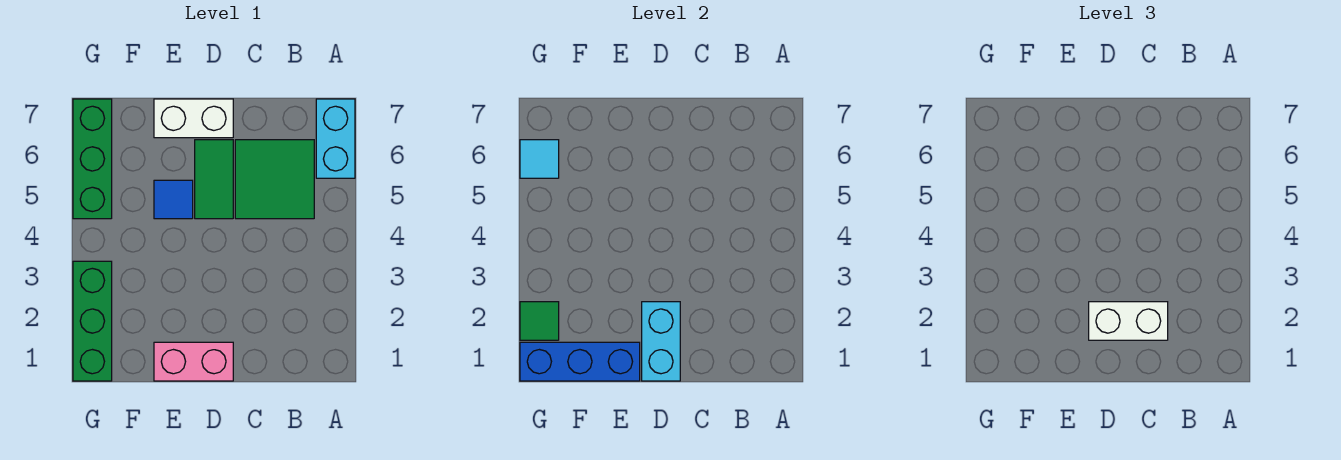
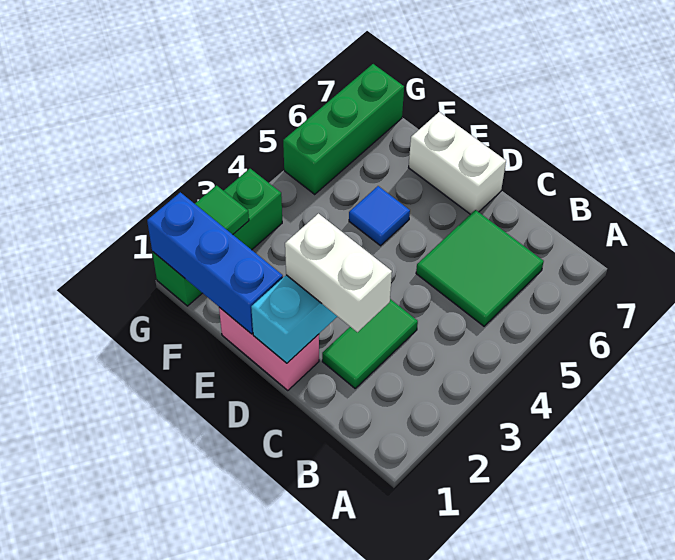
cyan brick A6:A7 level 1 -> none
green tile D5:D6 level 1 -> green tile C2:C3 level 1
cyan tile G6 level 2 -> none

